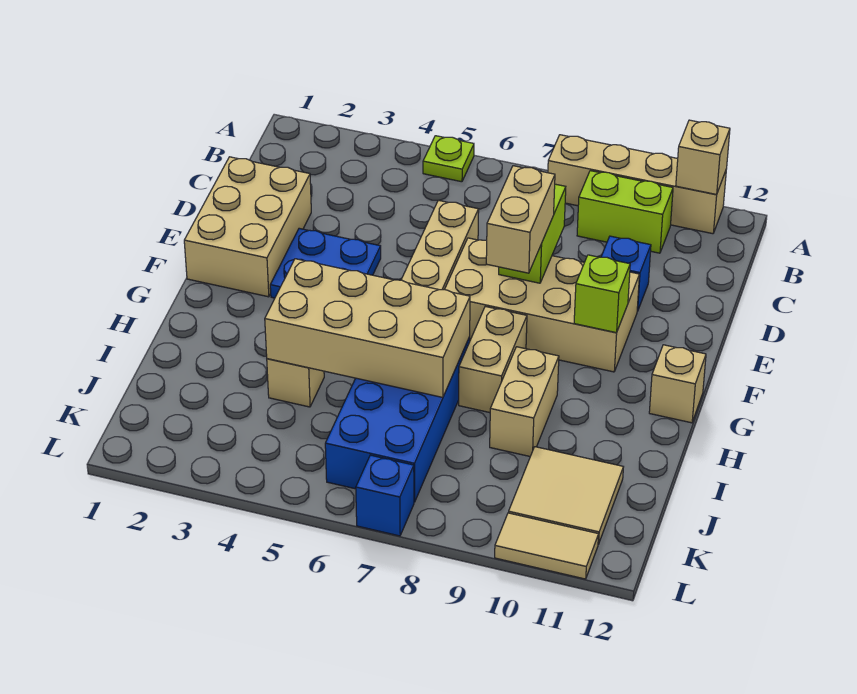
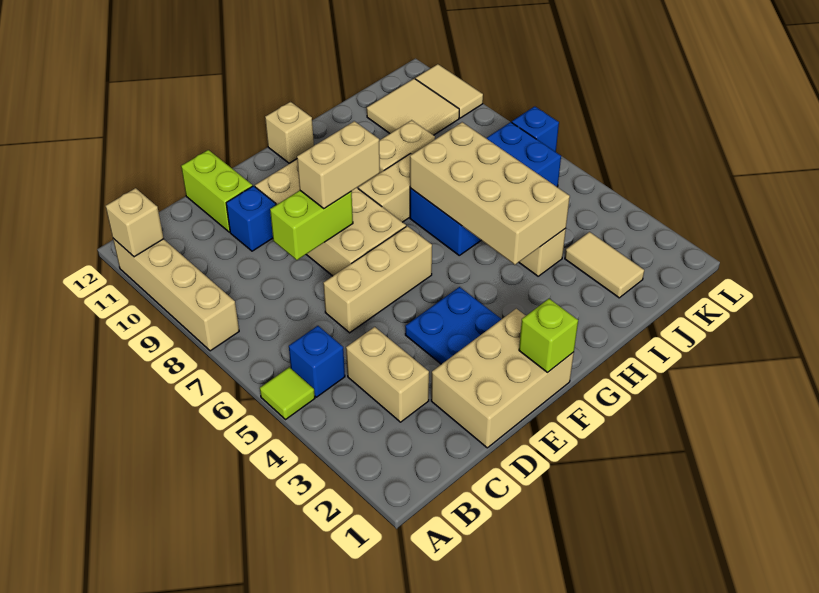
lime plate A5 level 1 -> lime tile A5 level 1
none -> blue brick B5 level 1
lime brick B9:B10 level 1 -> lime brick D11:D12 level 1
none -> tan brick C3:C4 level 1
lime brick F10 level 2 -> lime brick F1 level 2
none -> tan tile J2:J3 level 1

